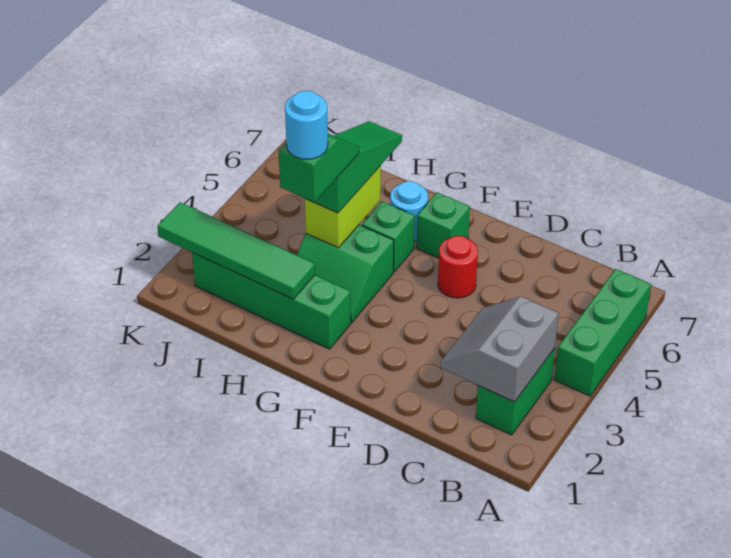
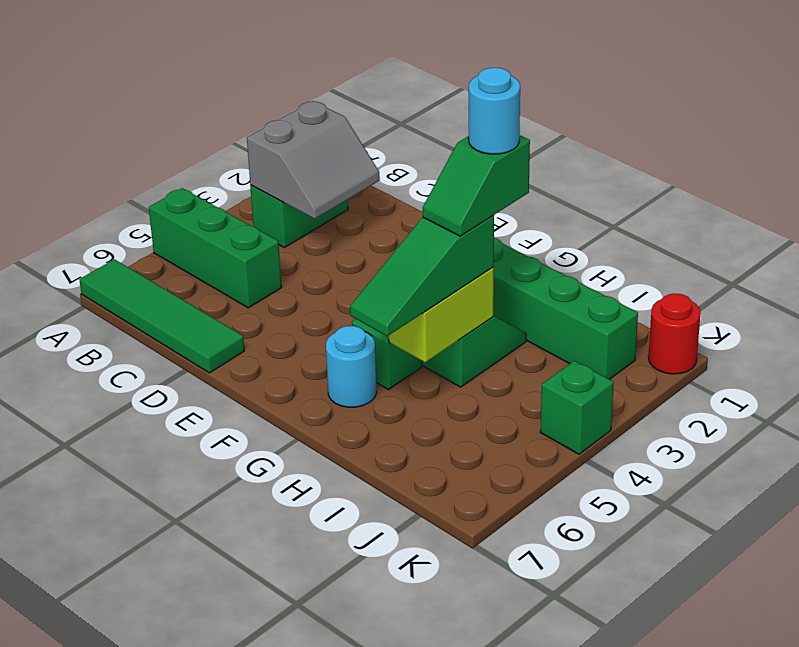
green brick A4:A6 level 1 -> green brick A5:C5 level 1
red round brick E5 level 1 -> red round brick K1 level 1
green brick F6 level 1 -> green brick K4 level 1
green tile H2:K2 level 2 -> green tile A7:D7 level 1

